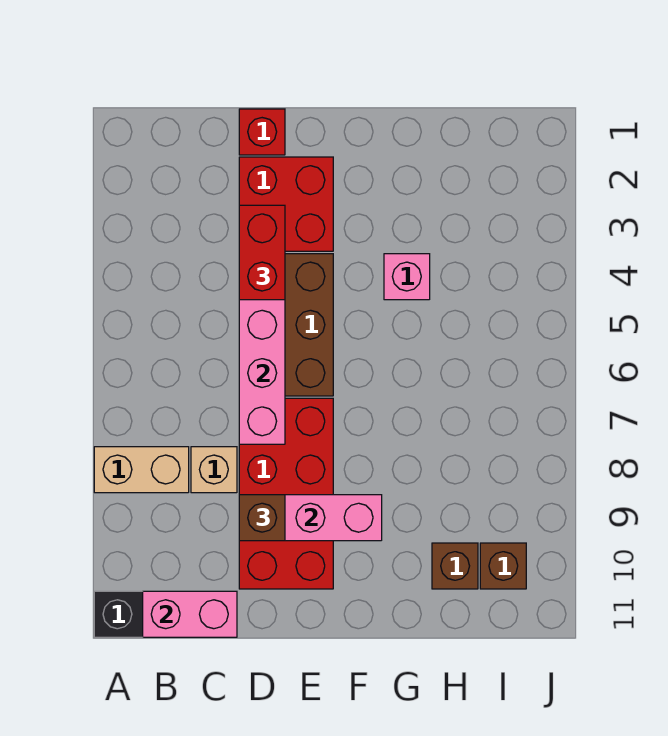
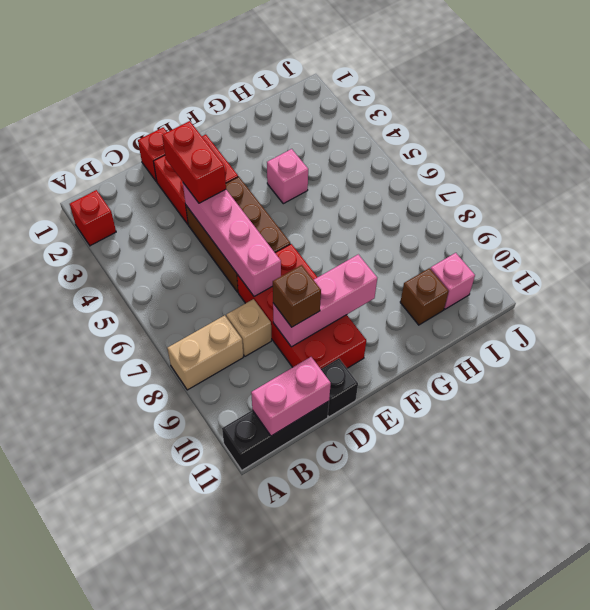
none -> red brick A2 level 1
none -> black brick D11 level 1
brown brick I10 level 1 -> pink brick I10 level 1

